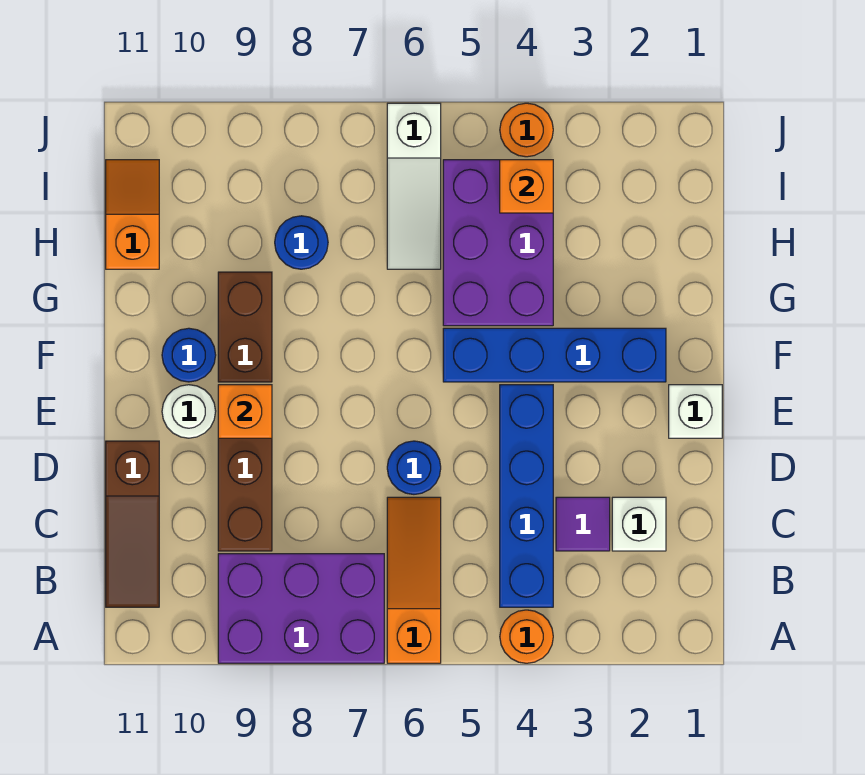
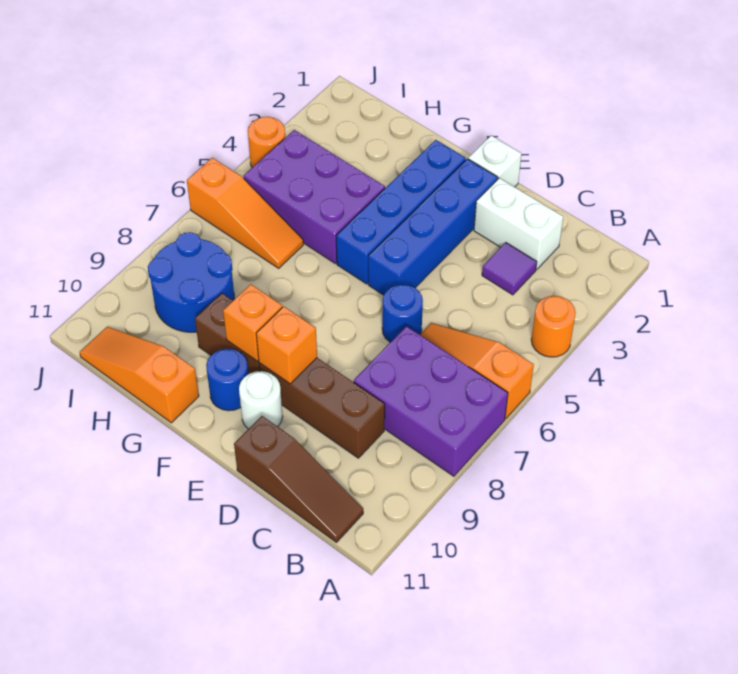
purple brick A7:B9 level 1 -> purple brick A7:C8 level 1
blue brick B4:E4 level 1 -> blue brick E2:E5 level 1
white brick C2 level 1 -> white brick C2:D2 level 1
white slope H6:J6 level 1 top J -> orange slope H6:J6 level 1 top J
blue round brick H8 level 1 -> blue round brick H8:I9 level 1
orange slope H11:I11 level 1 top H -> orange slope G11:I11 level 1 top G
orange brick I4 level 2 -> orange brick F9 level 2

